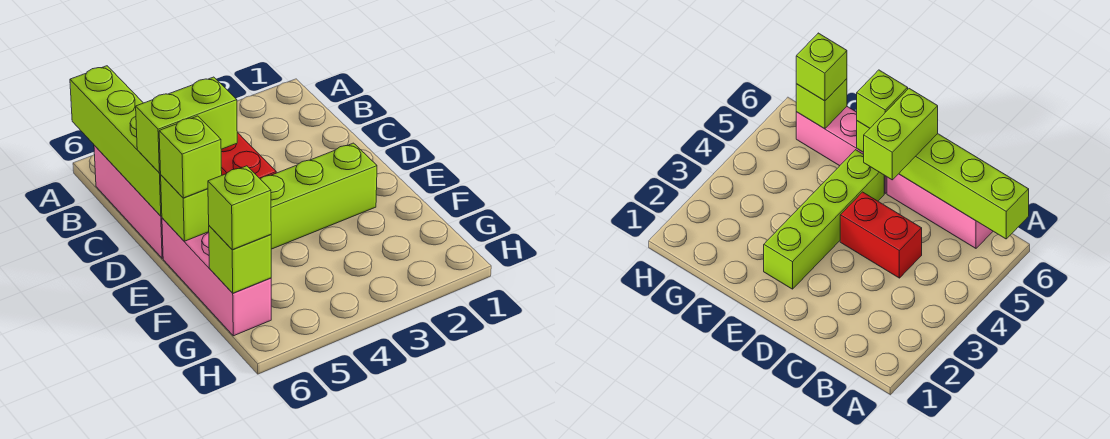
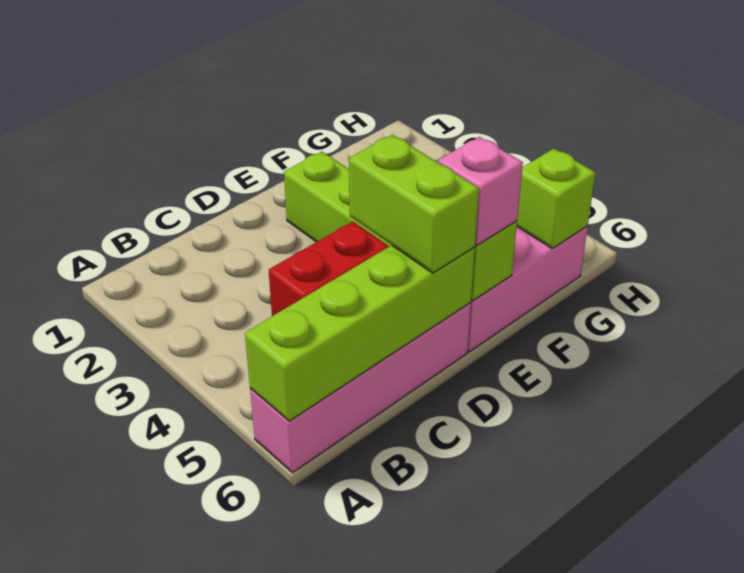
pink brick B6:D6 level 1 -> pink brick A6:D6 level 1
lime brick E6 level 3 -> pink brick E6 level 3
lime brick G6 level 3 -> none

